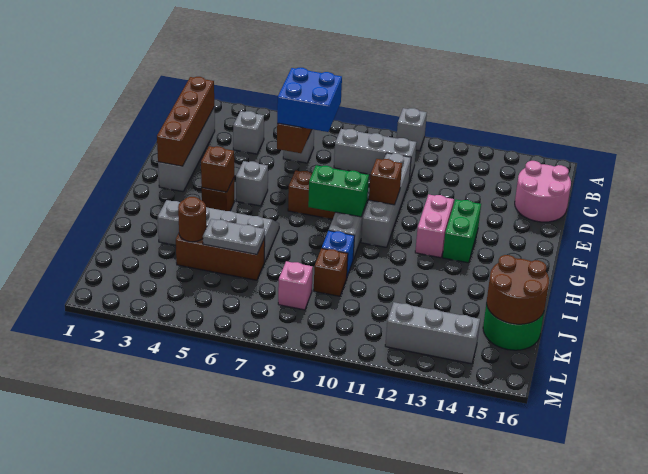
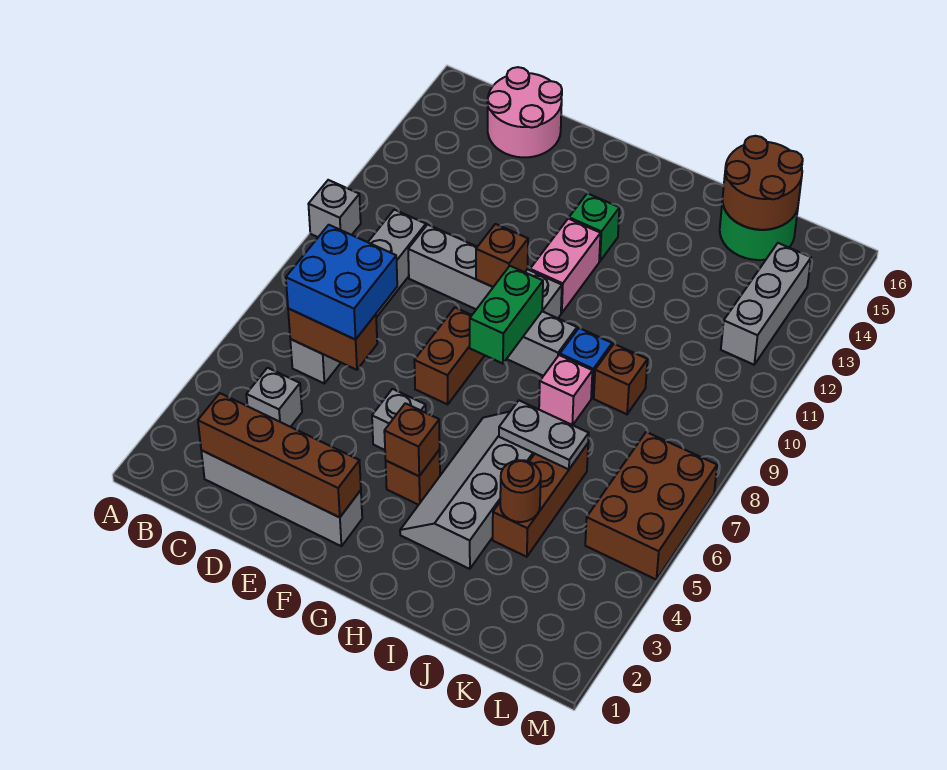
pink brick F12:G12 level 1 -> pink brick G11:G12 level 1
green brick F13:G13 level 1 -> green brick G13 level 1
grey plate J5:J6 level 2 -> grey plate I6:J6 level 2
pink brick K8 level 1 -> pink brick I8 level 1
none -> brown brick L5:M7 level 1

